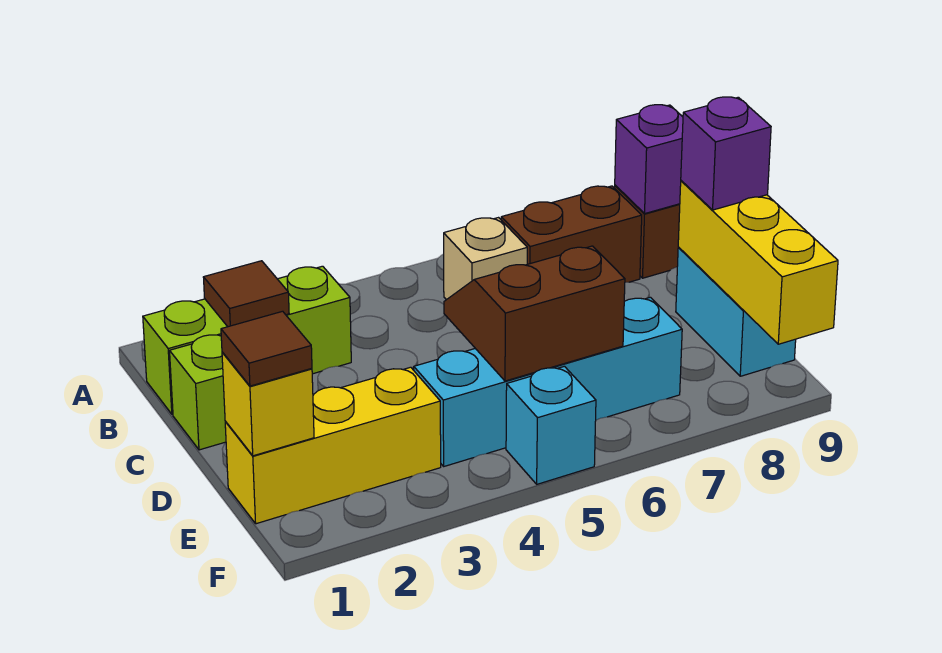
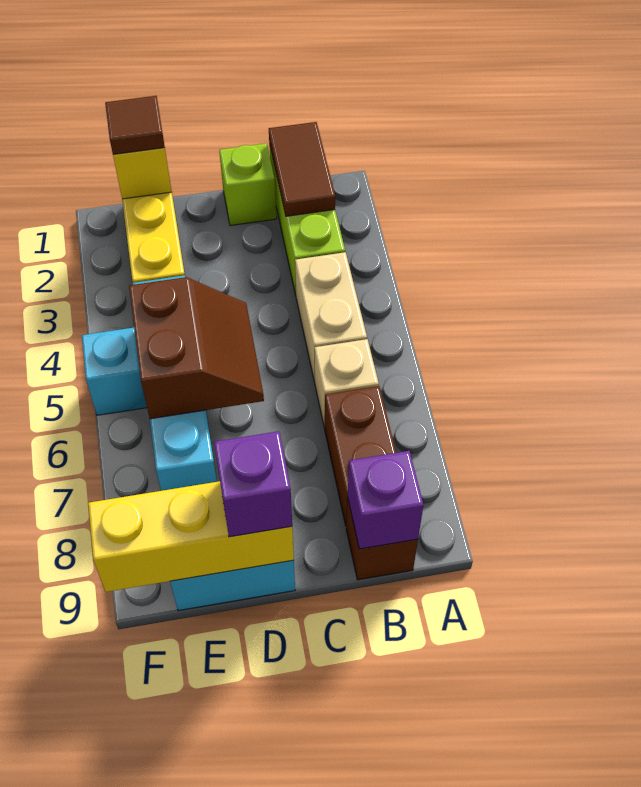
brown tile B2 level 2 -> brown tile B1:B2 level 2
none -> tan brick B4:B5 level 1

